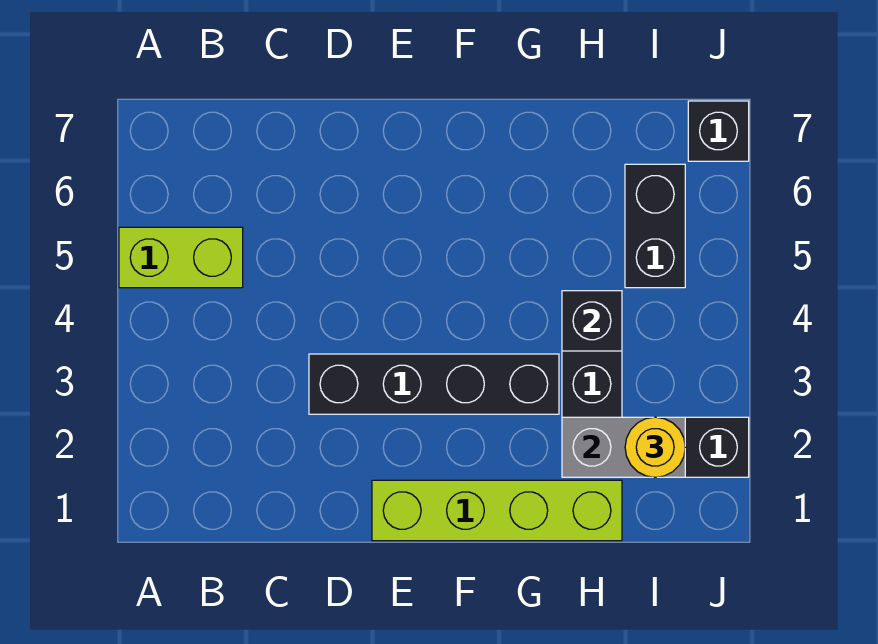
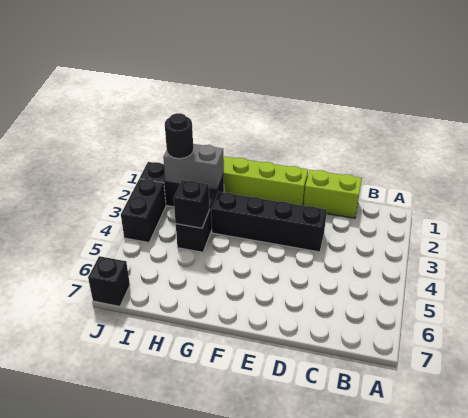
lime brick A5:B5 level 1 -> lime brick C1:D1 level 1
yellow round brick I2 level 3 -> black round brick I2 level 3
black brick I5:I6 level 1 -> black brick J3:J4 level 1

